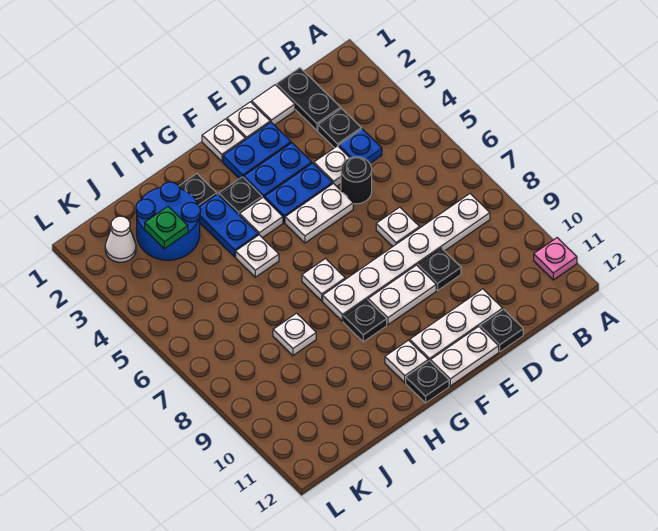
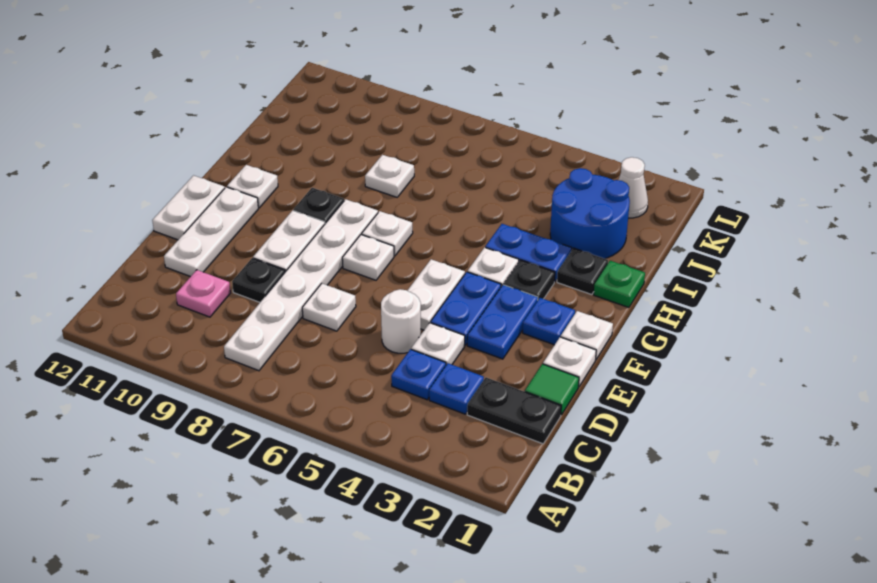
pink plate A11 level 1 -> pink plate C10 level 1
black plate C3 level 1 -> blue plate C3 level 1
white tile D1 level 1 -> green tile D1 level 1
black round brick D5 level 1 -> white round brick D5 level 1
black plate D12 level 1 -> none
blue plate E2:F2 level 1 -> blue plate F2 level 1
black plate G12 level 1 -> none
white plate H5 level 1 -> white plate F7 level 1
green plate J3 level 2 -> green plate H1 level 1

